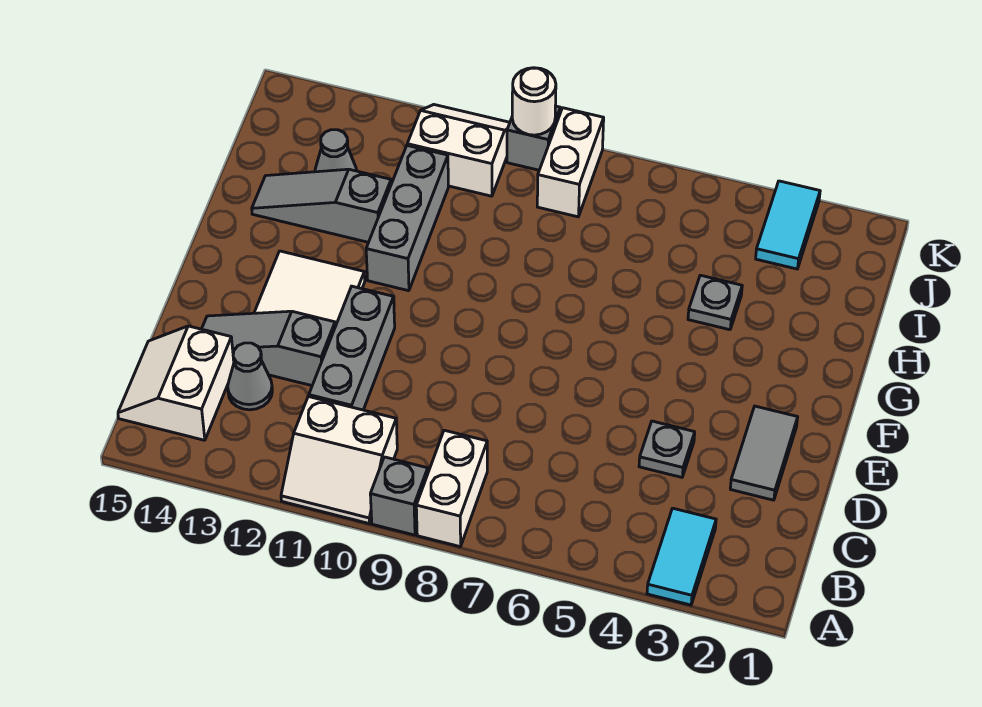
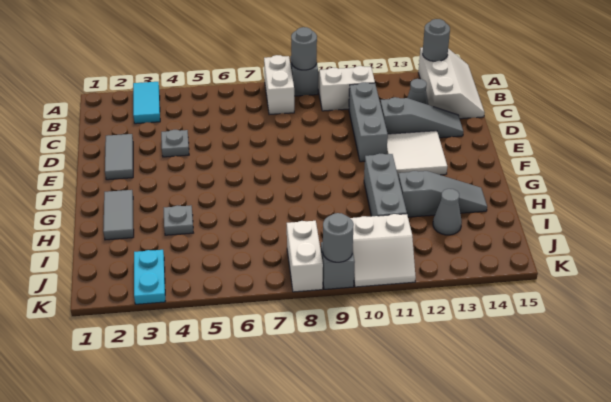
none -> grey round brick A9 level 2
none -> grey round brick A14 level 2
white slope B14:C15 level 1 top 14 -> white slope A14:C15 level 1 top 14
none -> grey tile G2:H2 level 1
cyan tile J3:K3 level 1 -> cyan plate J3:K3 level 1
white round brick K9 level 2 -> grey round brick K9 level 2

